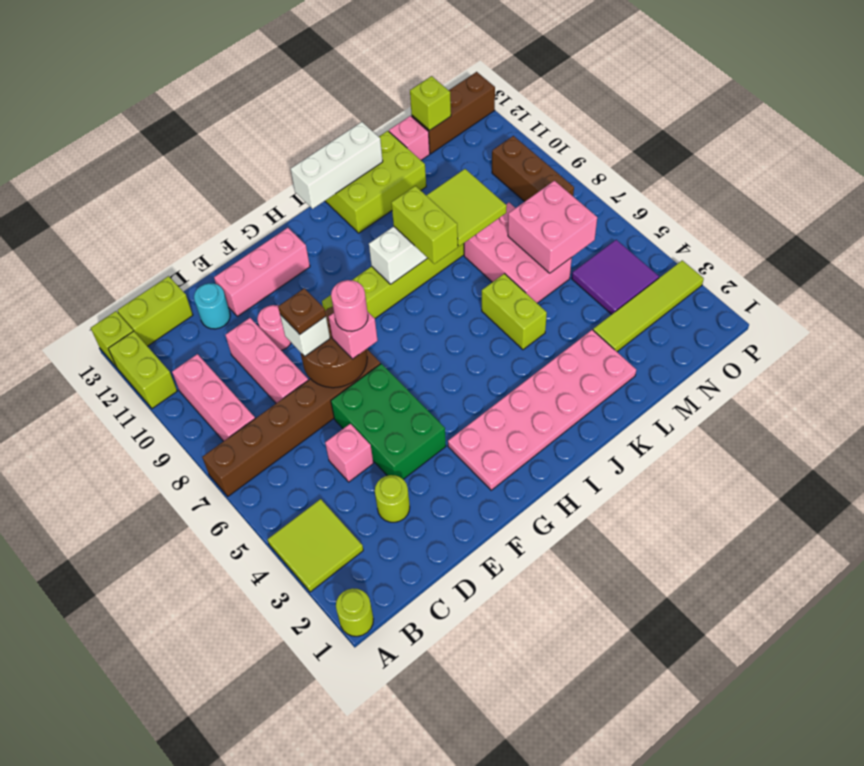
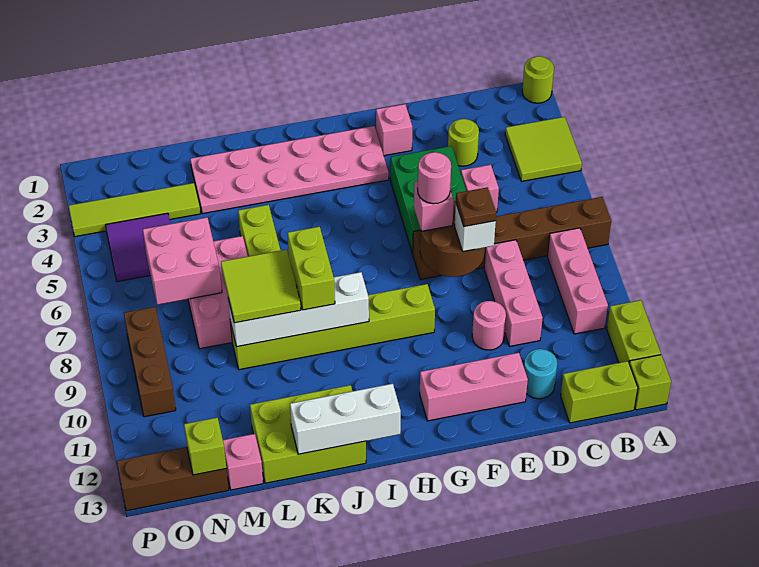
none -> pink brick F2 level 1

